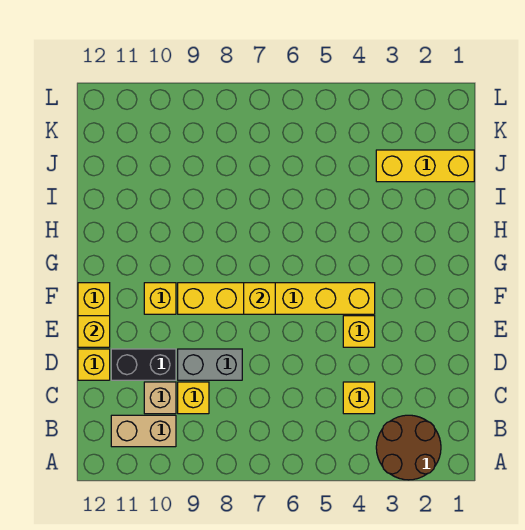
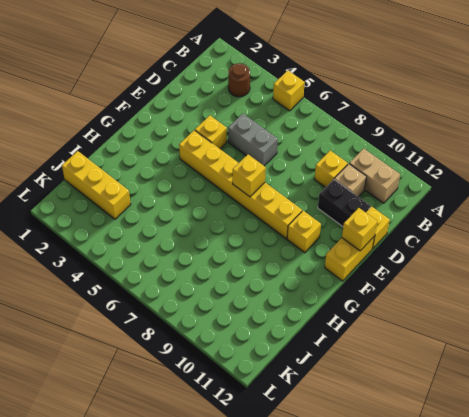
brown round brick A2:B3 level 1 -> brown round brick B3 level 1
yellow brick C4 level 1 -> yellow brick A5 level 1
grey brick D8:D9 level 1 -> grey brick D5:D6 level 1

